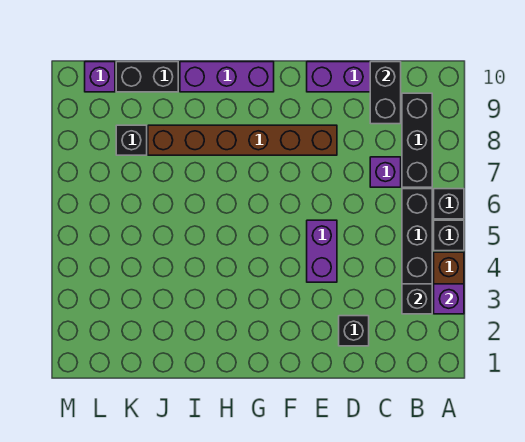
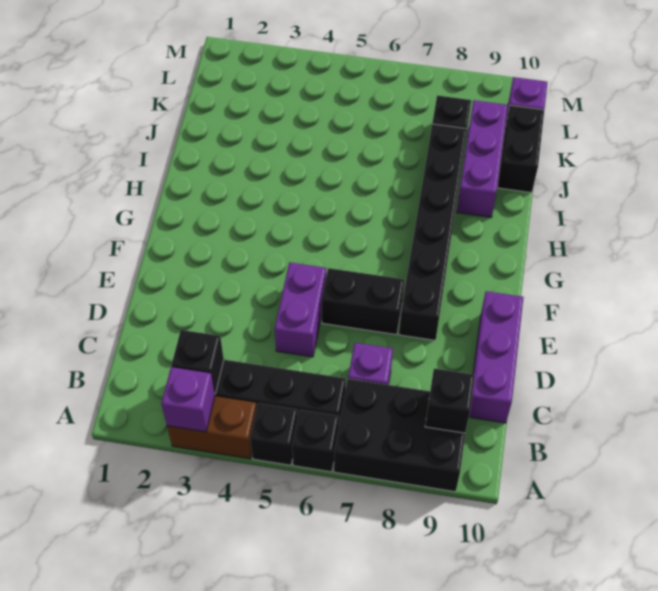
black brick B7:B9 level 1 -> black brick A7:B9 level 1
black brick C9:C10 level 2 -> black brick E6:E7 level 1
black brick D2 level 1 -> black brick B9 level 2
purple brick E4:E5 level 1 -> purple brick D5:E5 level 1
brown brick E8:J8 level 1 -> black brick E8:J8 level 1
purple brick G10:I10 level 1 -> purple brick I9:K9 level 1

